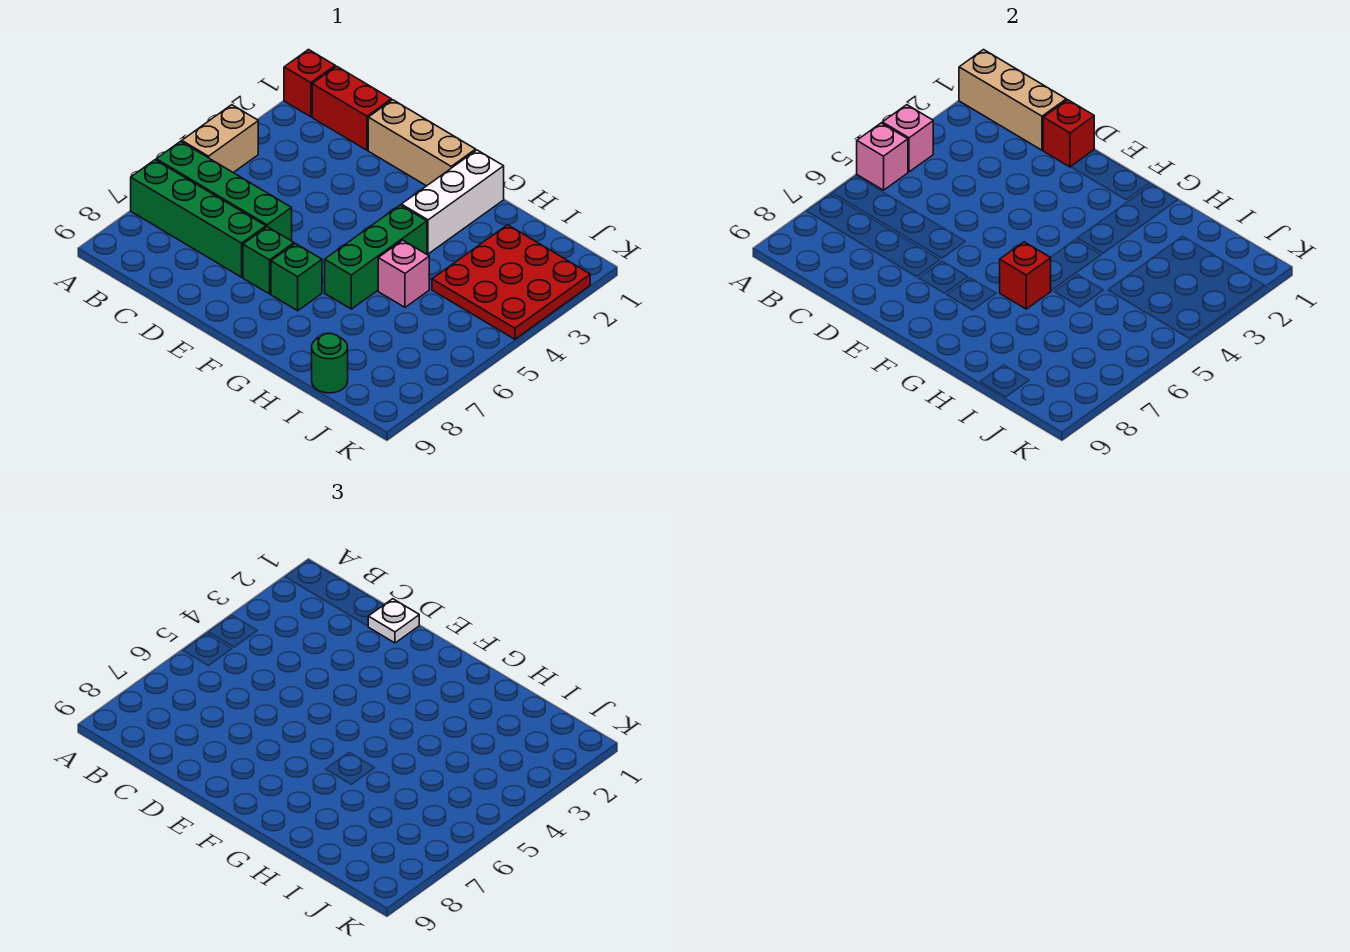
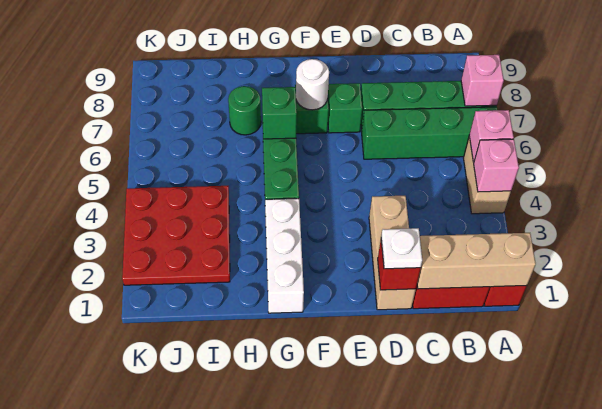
tan brick D1:F1 level 1 -> tan brick D1:D3 level 1
none -> white round brick F7 level 2
red brick G6 level 2 -> green brick G6 level 2
pink brick H5 level 1 -> pink brick A7 level 2
green round brick I9 level 1 -> green round brick H7 level 1

